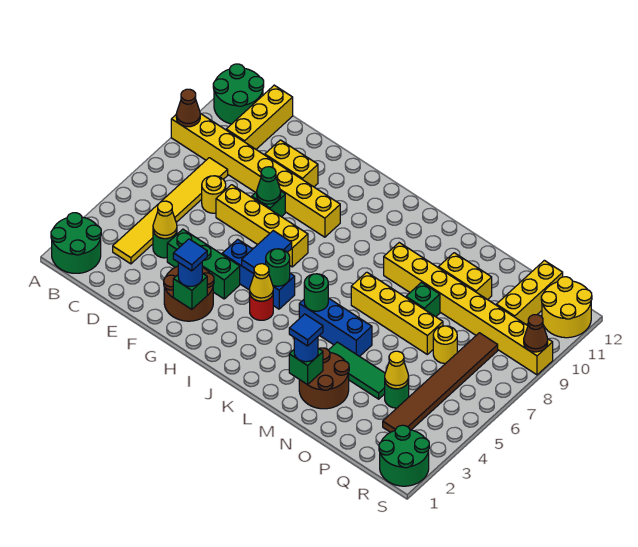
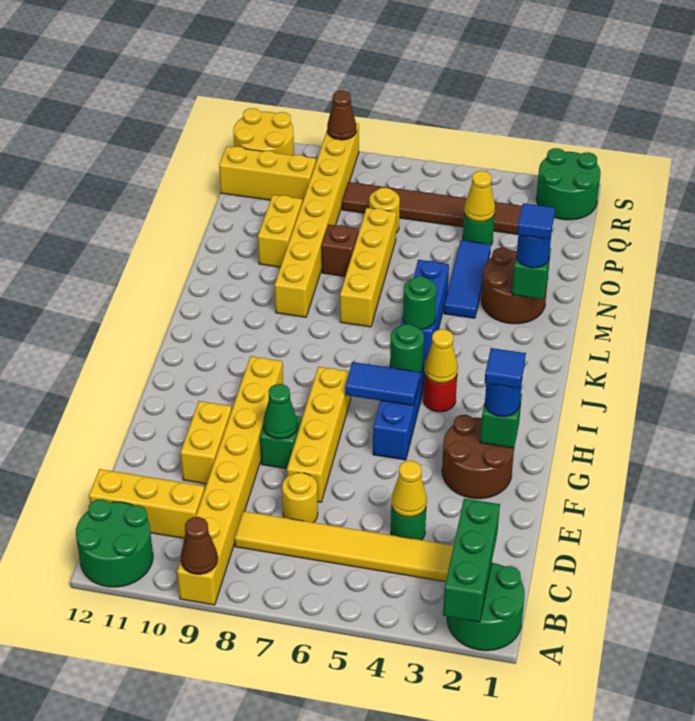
green brick E4:G4 level 1 -> green brick A2:C2 level 2
green tile M4:O4 level 1 -> blue tile M4:O4 level 1
green brick N8 level 1 -> brown brick N8 level 1

